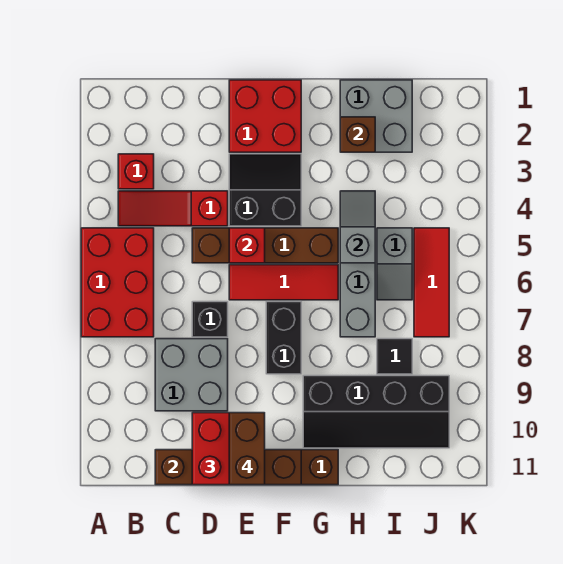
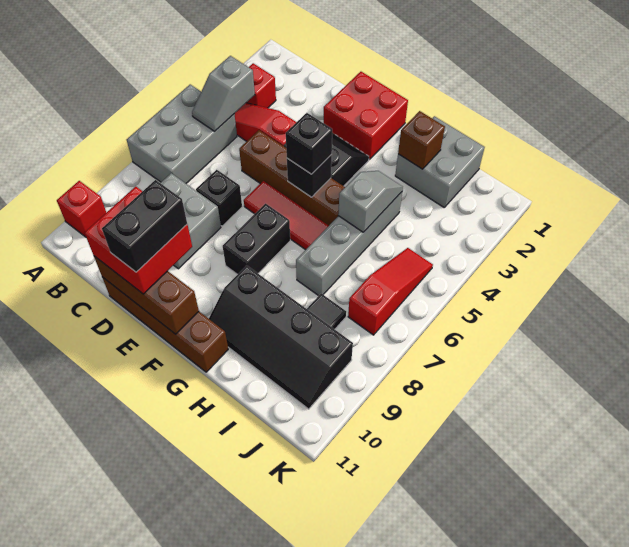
red brick A5:B7 level 1 -> grey brick A5:B7 level 1
brown brick C11:F11 level 2 -> brown brick D11:F11 level 2
red brick E5 level 2 -> red brick A10 level 1
brown brick E10:E11 level 4 -> black brick E10:E11 level 4
none -> black brick F5 level 2
none -> black brick F5 level 3
grey slope I5:I6 level 1 top 5 -> grey slope B4:B5 level 2 top 4
red tile J5:J7 level 1 -> red slope J5:J7 level 1 top 7

